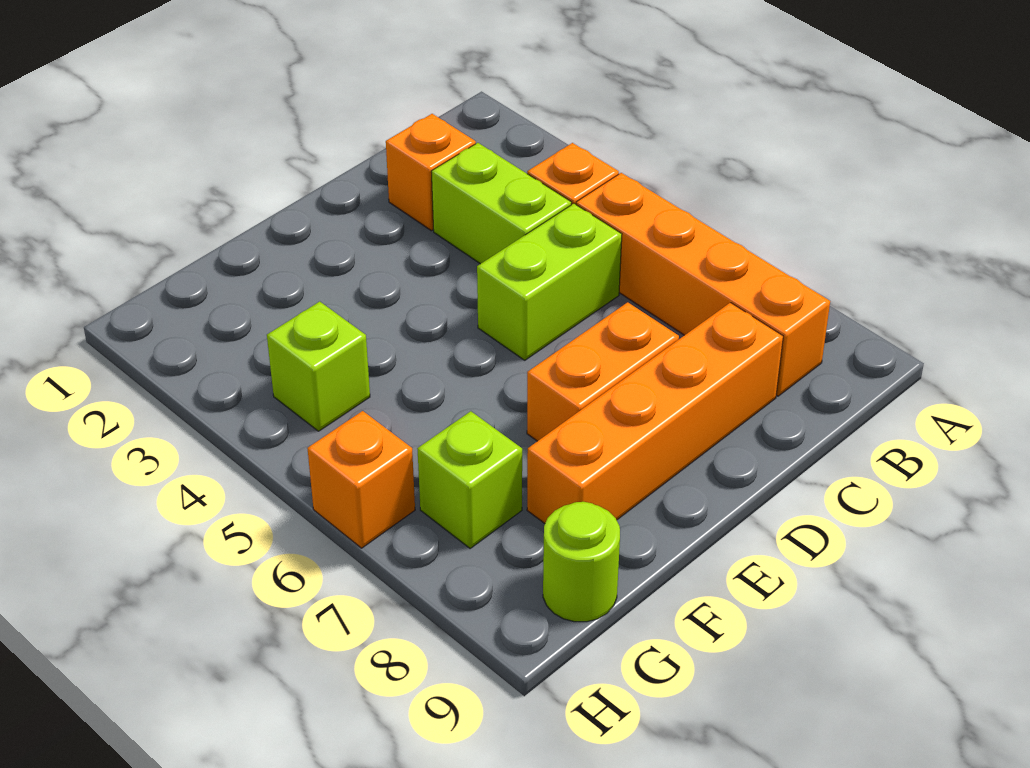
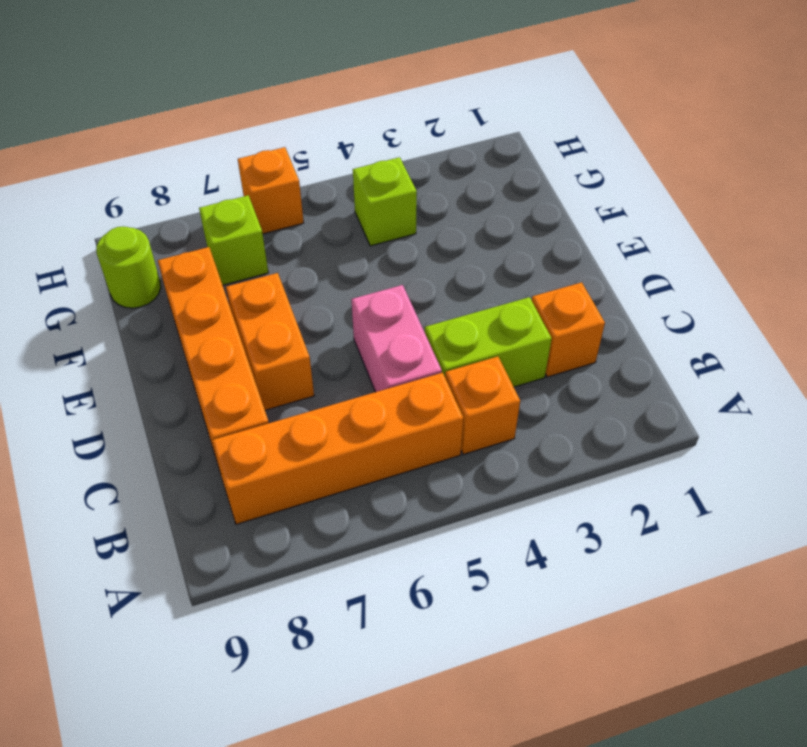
lime brick C5:D5 level 1 -> pink brick C5:D5 level 1

